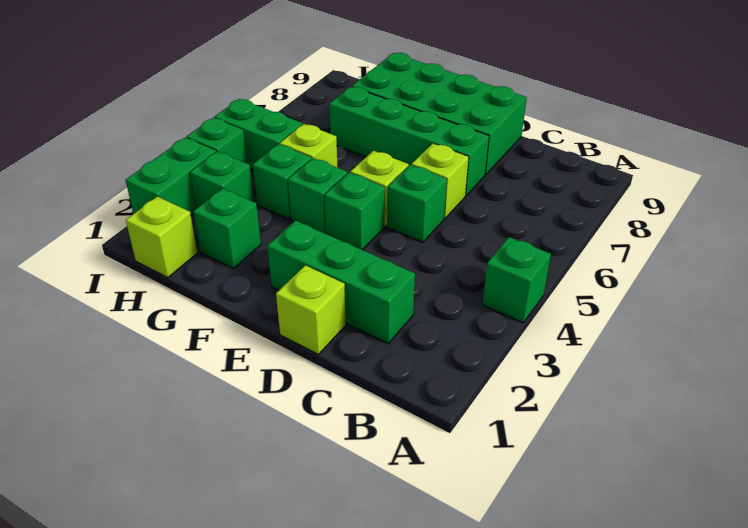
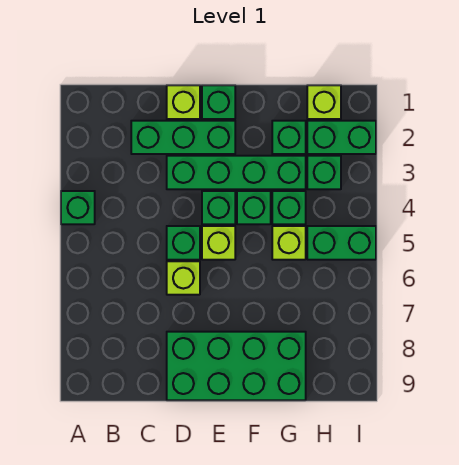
green brick D7:G7 level 1 -> green brick D3:G3 level 1
green brick I2:I3 level 1 -> green brick H2:I2 level 1
green brick I4 level 1 -> green brick E1 level 1

